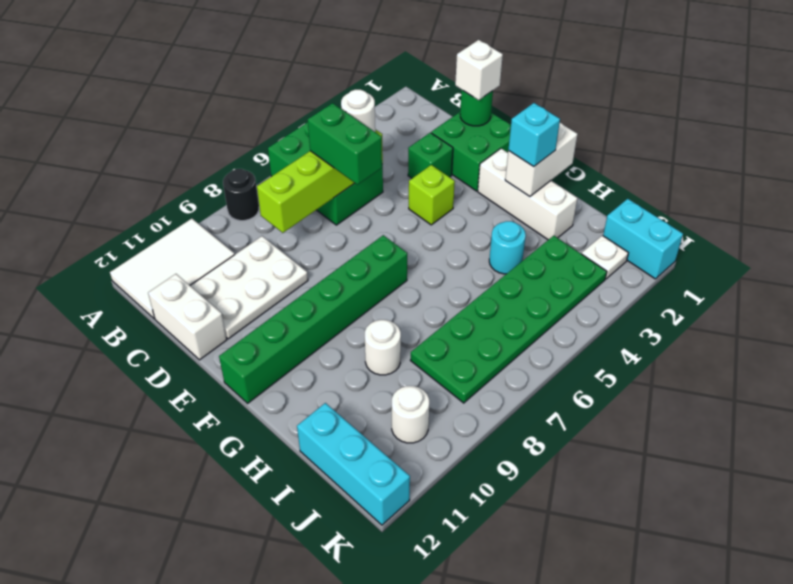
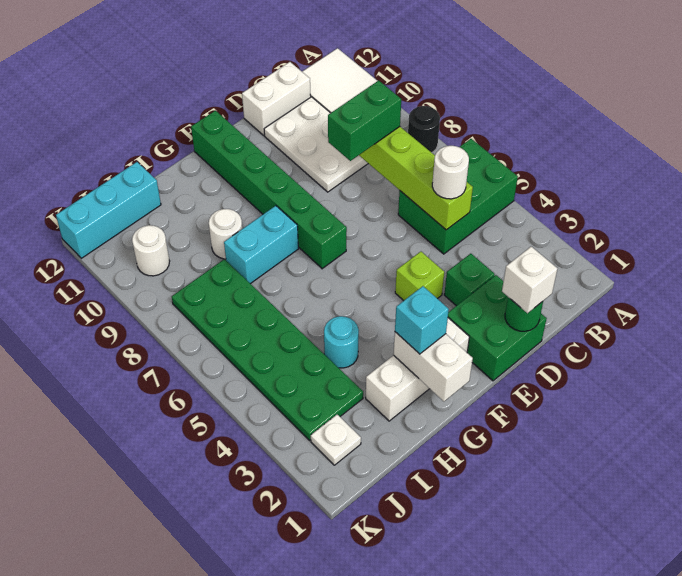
green brick C6:D6 level 3 -> green brick C8:D8 level 3
cyan brick J1:K1 level 1 -> cyan brick G8:H8 level 1

